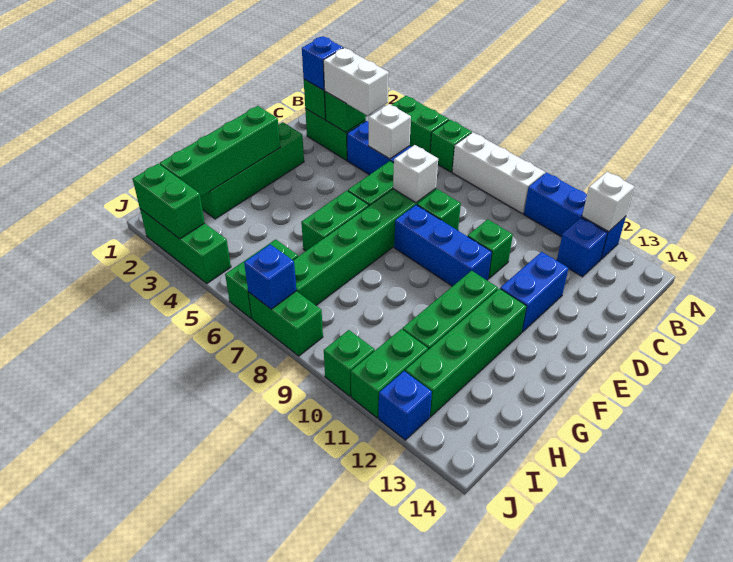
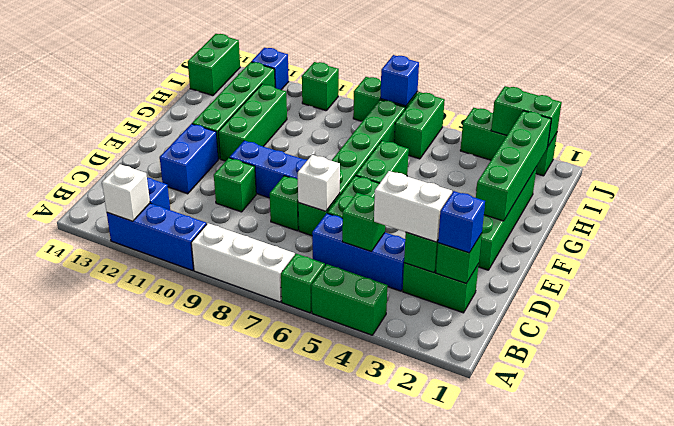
white brick C5 level 2 -> green brick C5 level 2
green brick I11:J11 level 1 -> green brick I14:J14 level 1

